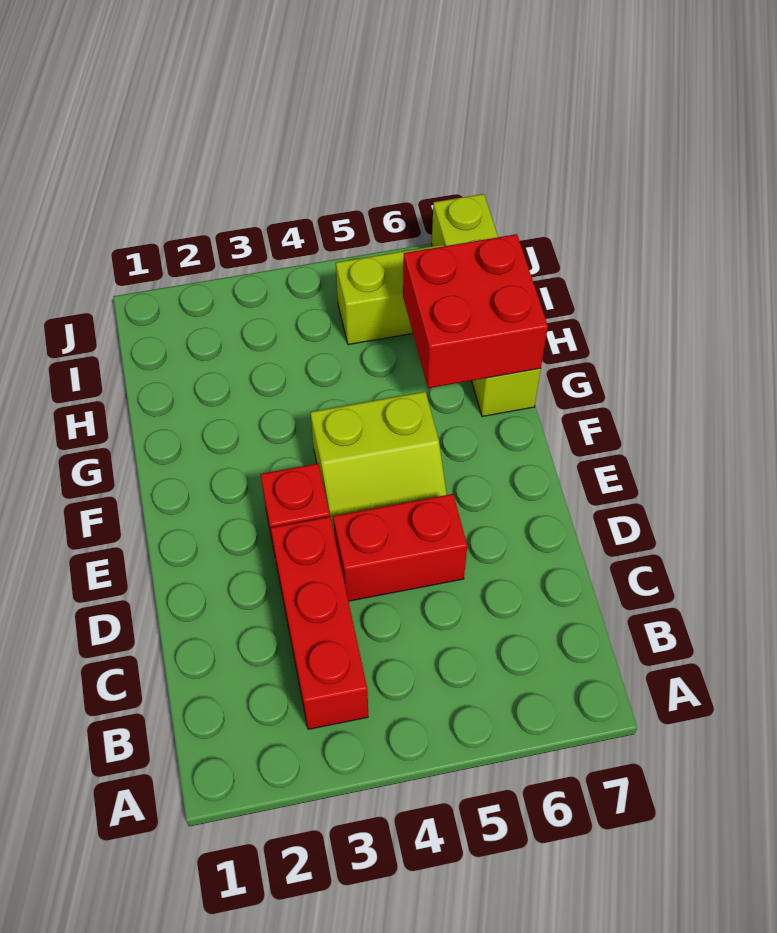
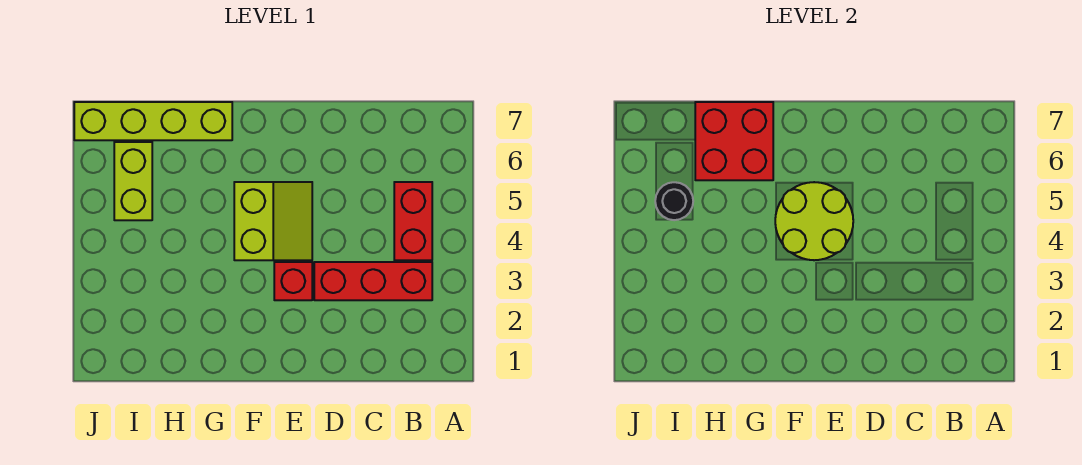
red brick D4:D5 level 1 -> red brick B4:B5 level 1
none -> lime round brick E4:F5 level 2
none -> black round brick I5 level 2

